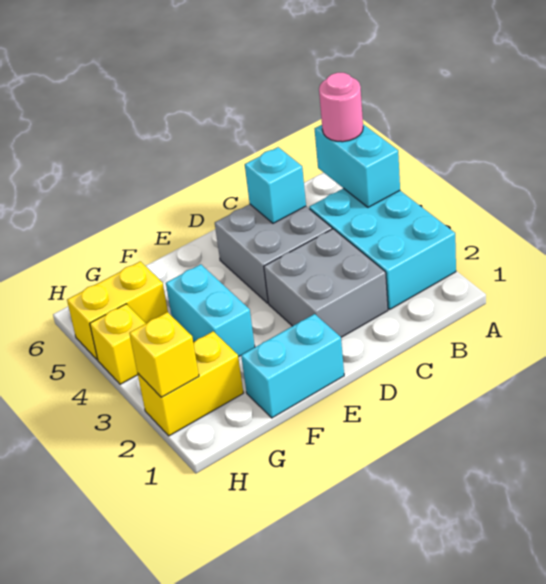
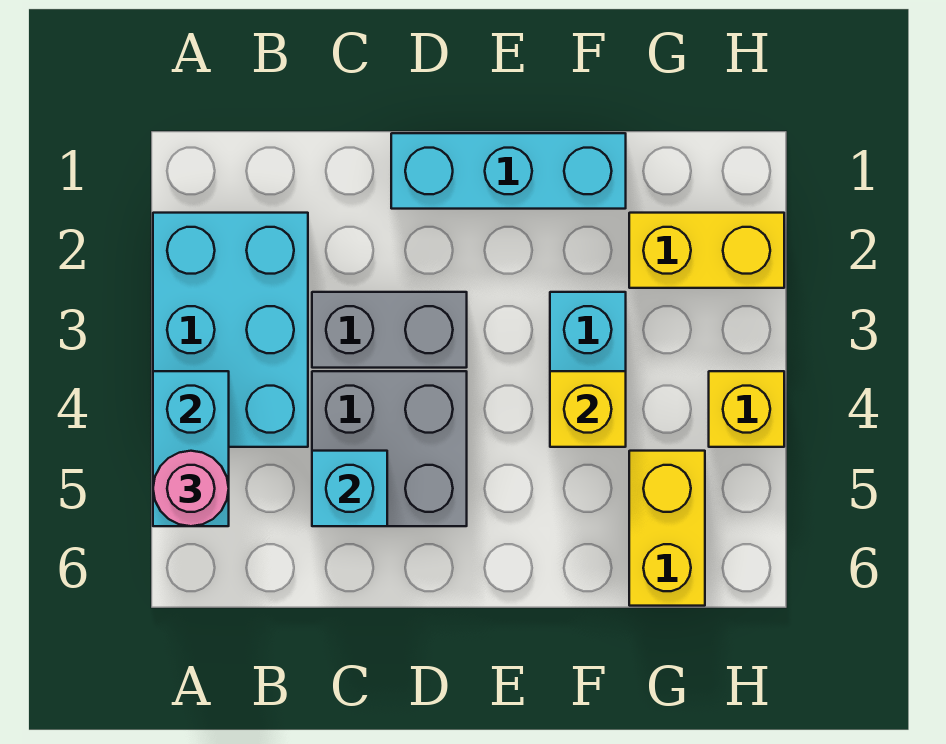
grey brick C2:D3 level 1 -> grey brick C3:D3 level 1
cyan brick E1:F1 level 1 -> cyan brick D1:F1 level 1
yellow brick G5:H5 level 1 -> yellow brick G5:G6 level 1
yellow brick H2 level 2 -> yellow brick F4 level 2

